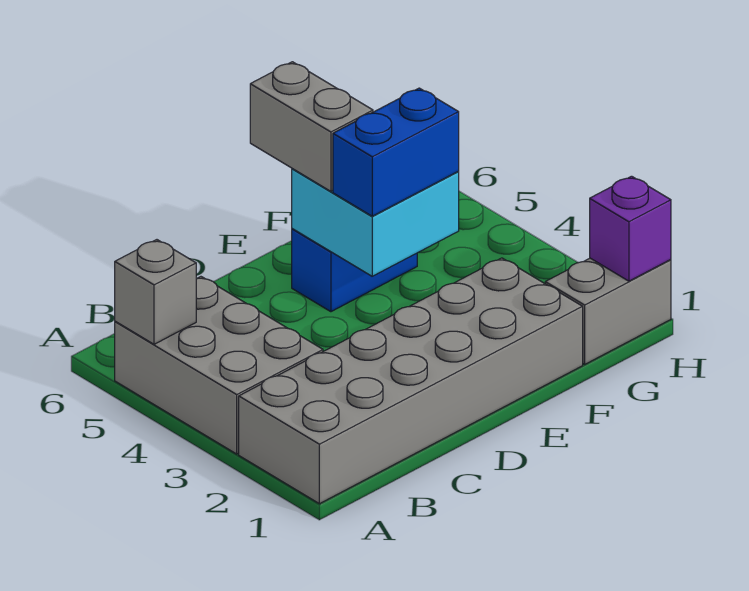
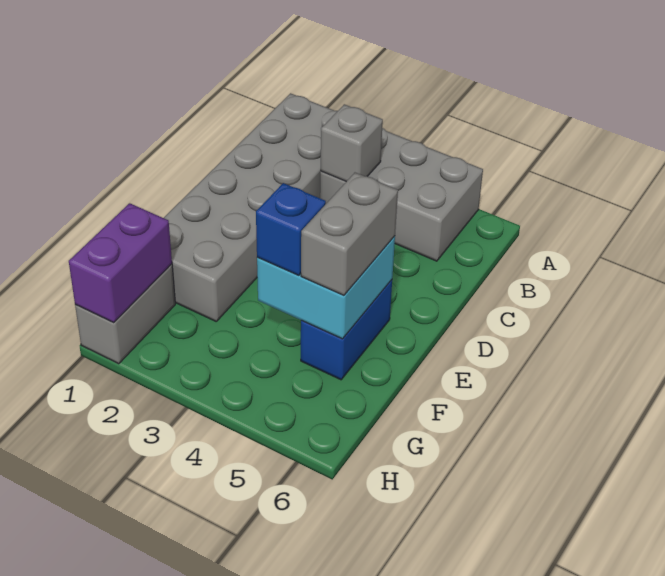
grey brick A5 level 2 -> grey brick B3 level 2
blue brick E4:F4 level 3 -> blue brick F4 level 3
grey brick E5:E6 level 3 -> grey brick E5:F5 level 3
purple brick H1 level 2 -> purple brick G1:H1 level 2

